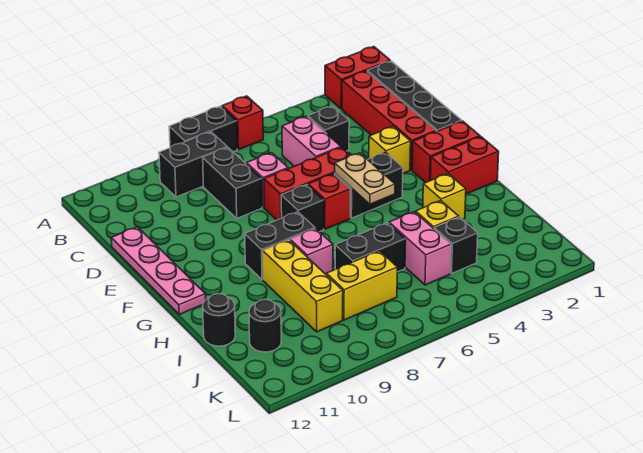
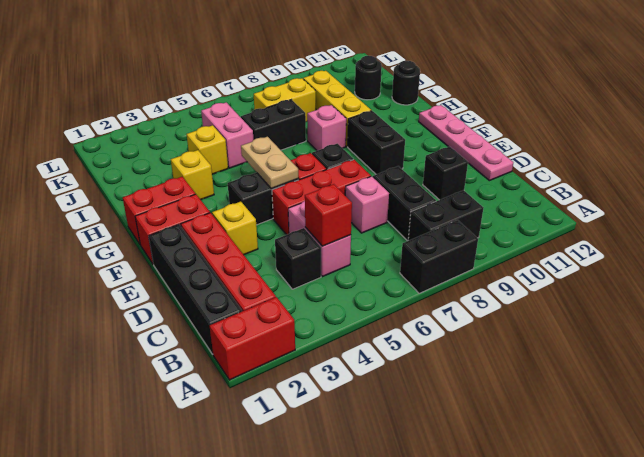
red brick A6 level 1 -> red brick C5 level 2
black brick G8:G9 level 1 -> black brick F9:G9 level 1
black brick J4 level 1 -> black brick D10 level 1

